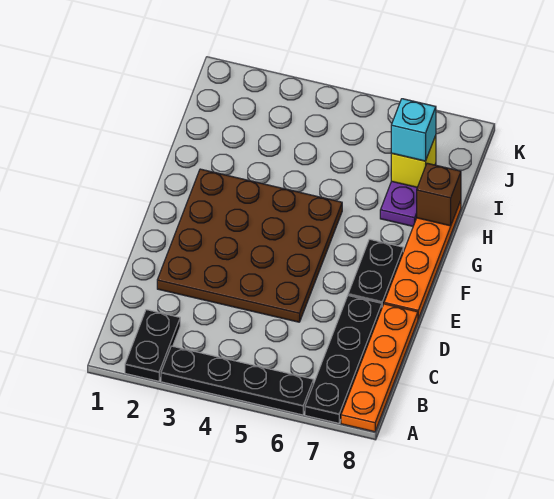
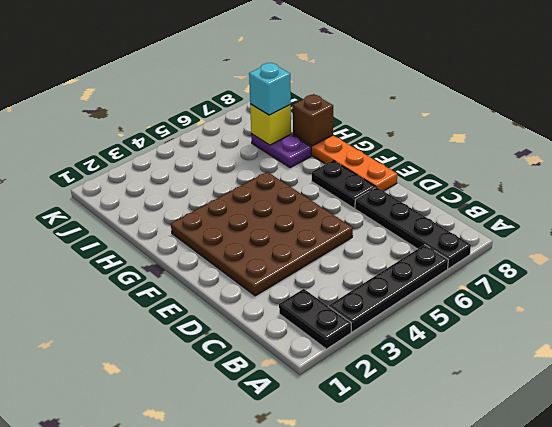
orange plate A8:D8 level 1 -> none

